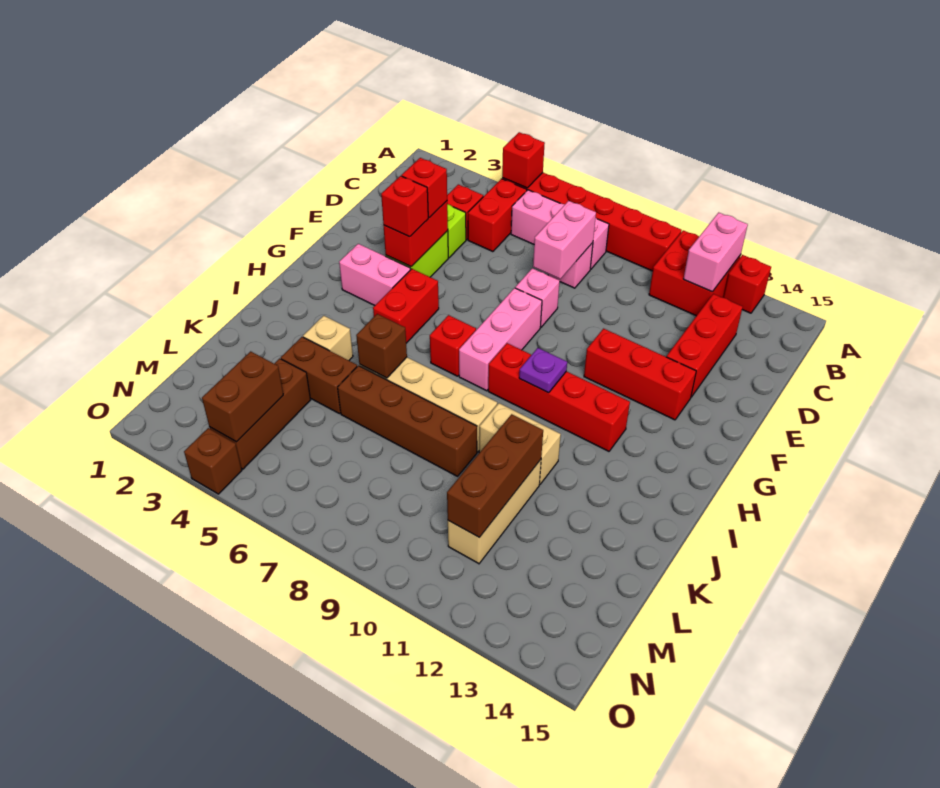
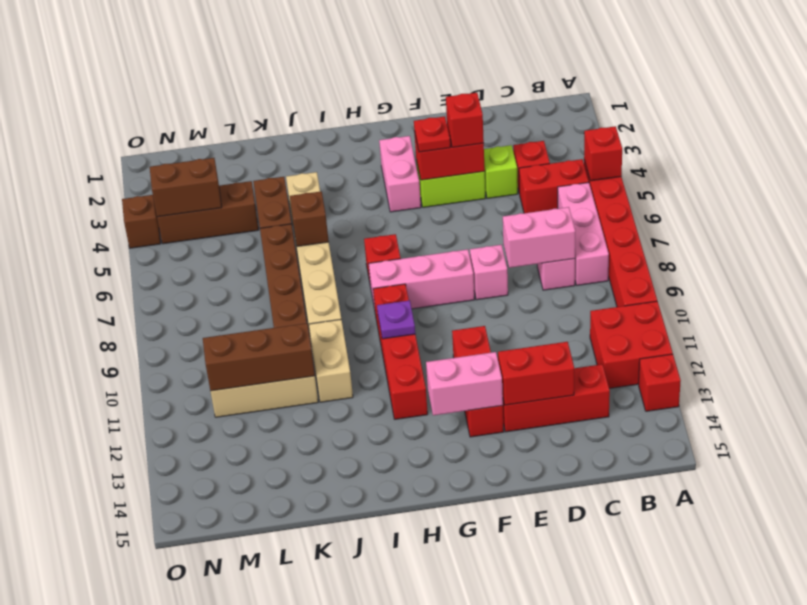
pink brick A12:B12 level 2 -> pink brick F13:G13 level 2
red brick F4 level 3 -> red plate F4 level 3
red brick G5:H5 level 1 -> red brick D13:E13 level 2

